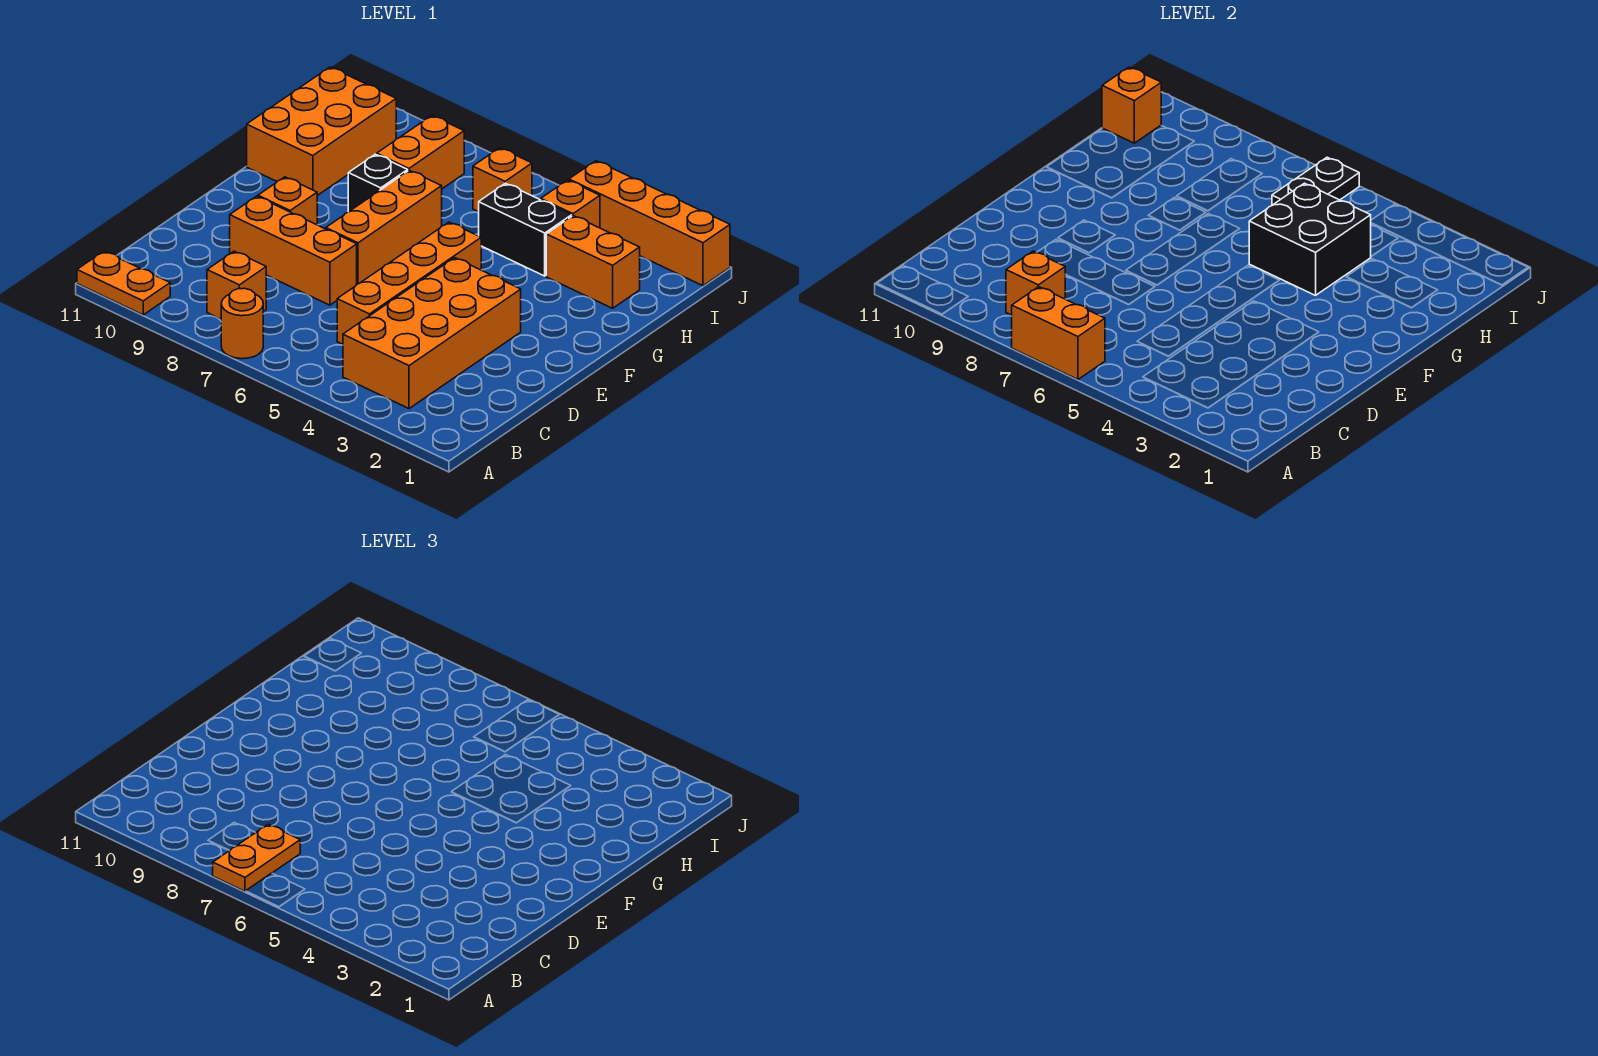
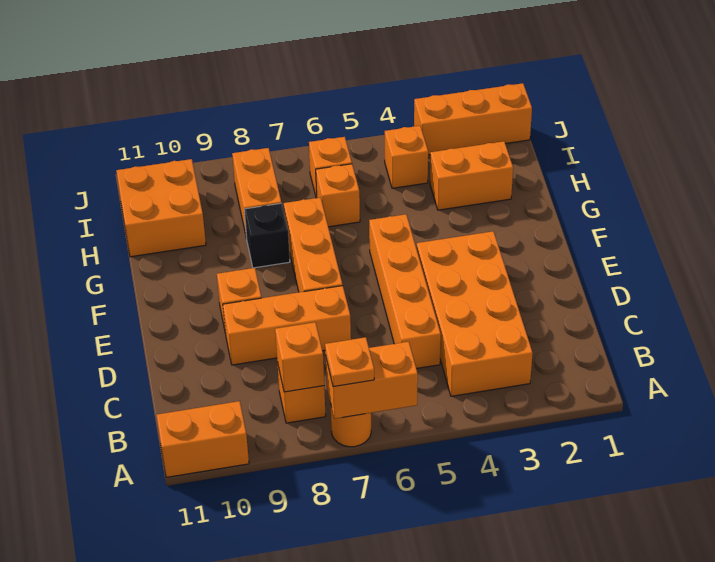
orange plate A7:B7 level 3 -> orange plate A7 level 3
orange plate A10:A11 level 1 -> orange brick A10:A11 level 1
black brick G4:H5 level 2 -> none
orange brick G10:I11 level 1 -> orange brick H10:I11 level 1
black brick H4:H5 level 1 -> none
black plate I6:J6 level 2 -> none
orange brick I11 level 2 -> orange brick H6 level 1
orange brick J1:J4 level 1 -> orange brick J1:J3 level 1

